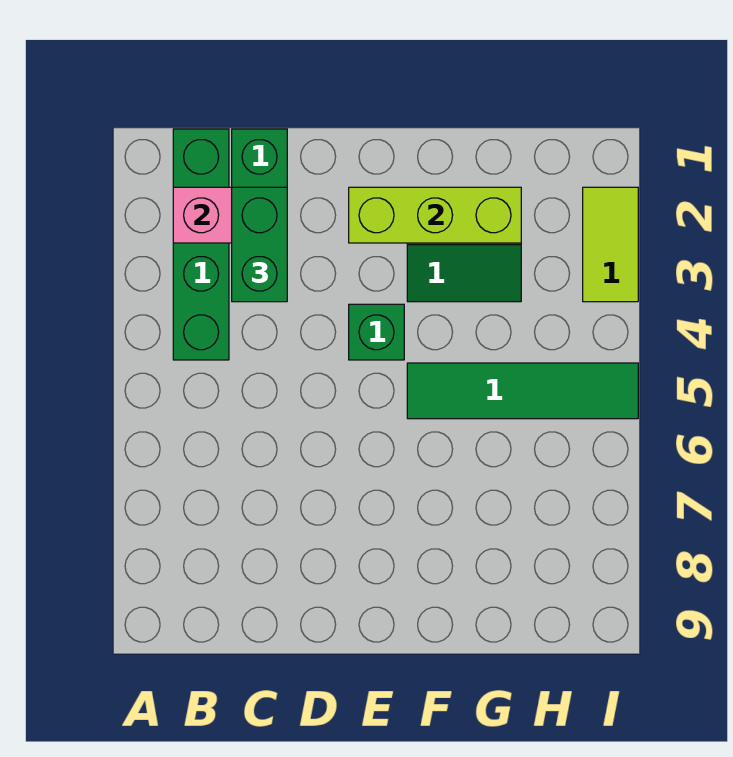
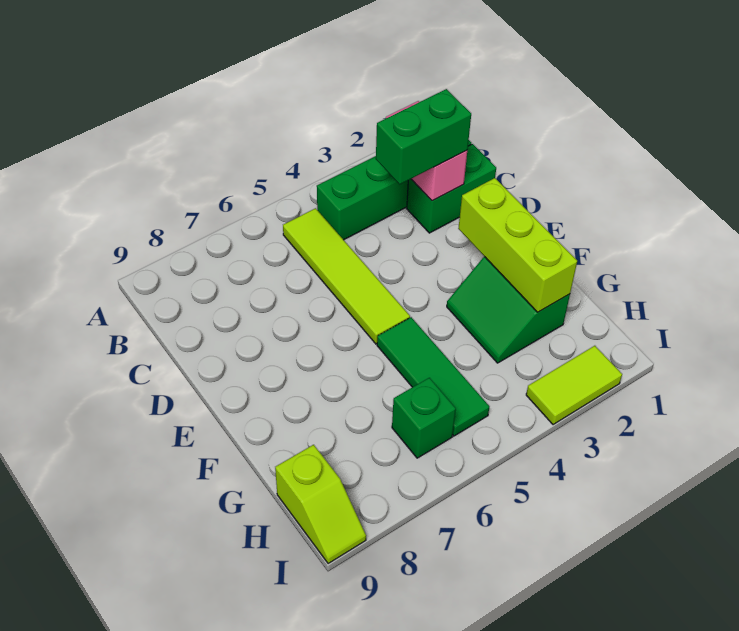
none -> lime tile B5:E5 level 1
green brick E4 level 1 -> green brick H6 level 1
green tile F5:I5 level 1 -> green tile F5:H5 level 1
none -> lime slope H9:I9 level 1 top H

